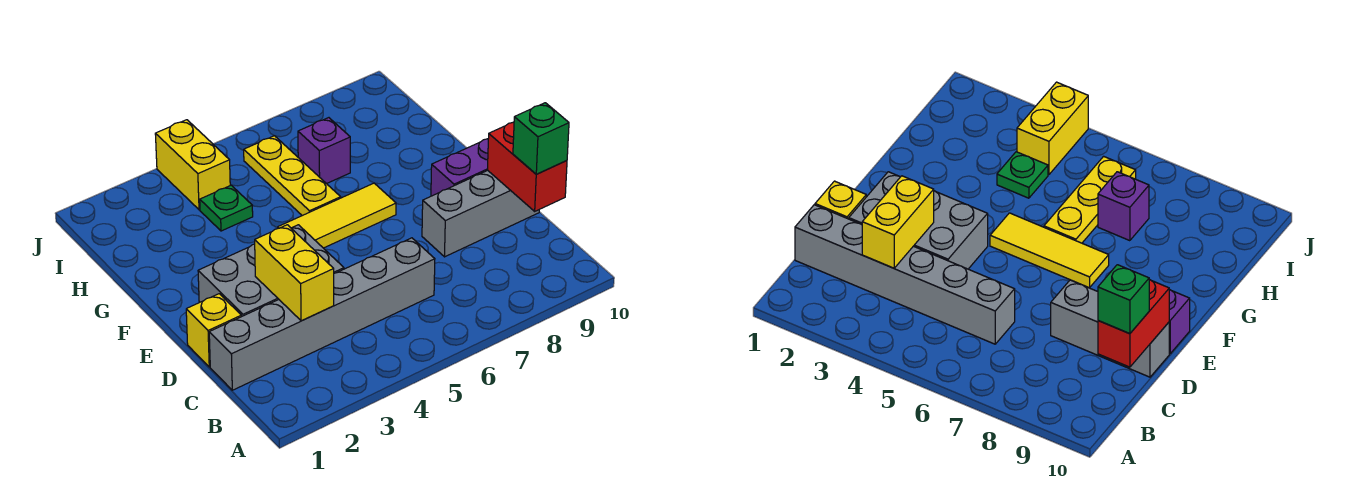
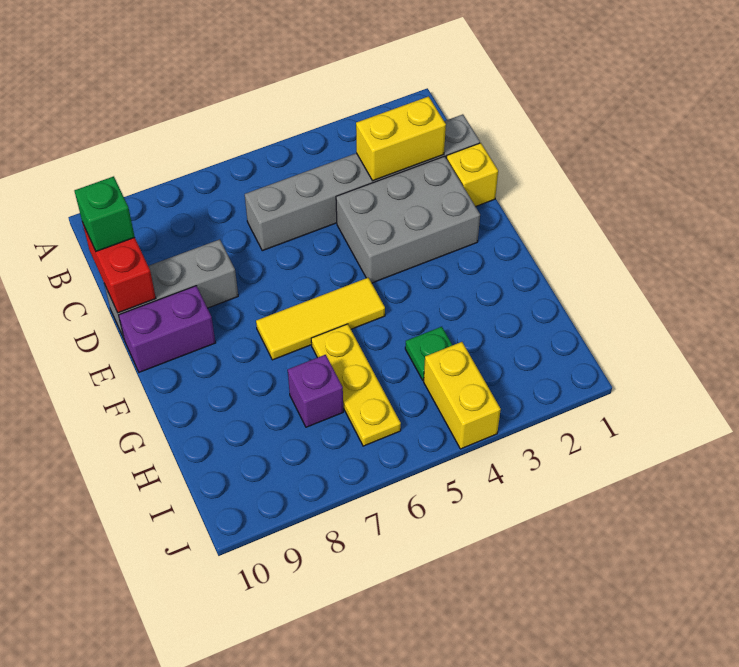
yellow brick C3:D3 level 2 -> yellow brick C2:C3 level 2

